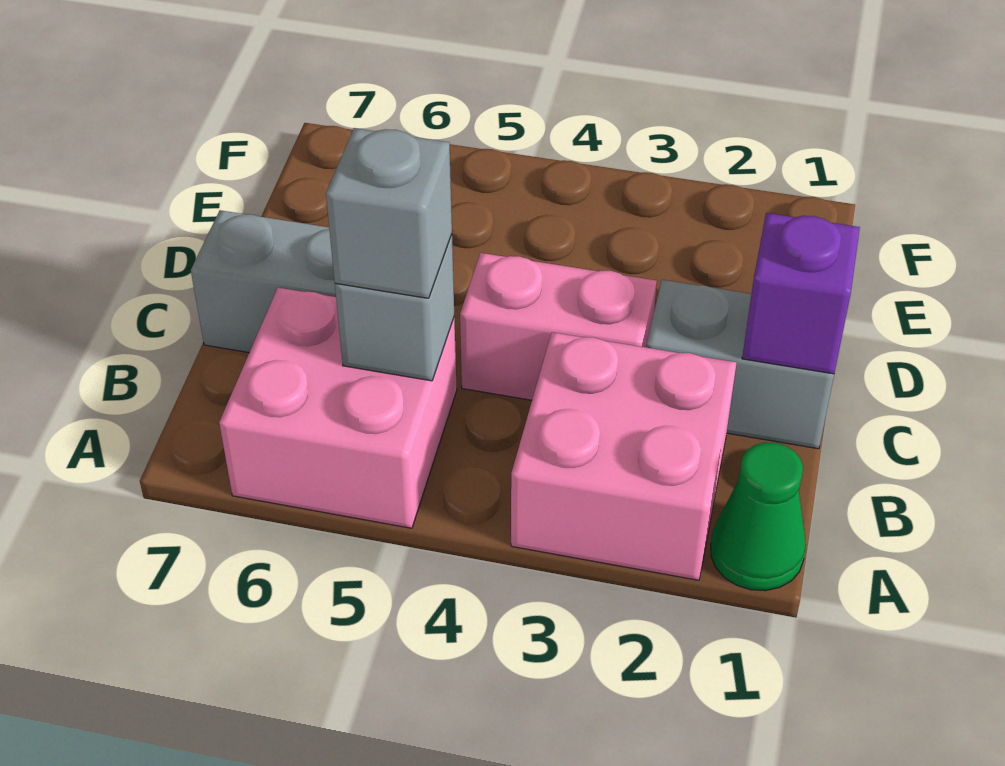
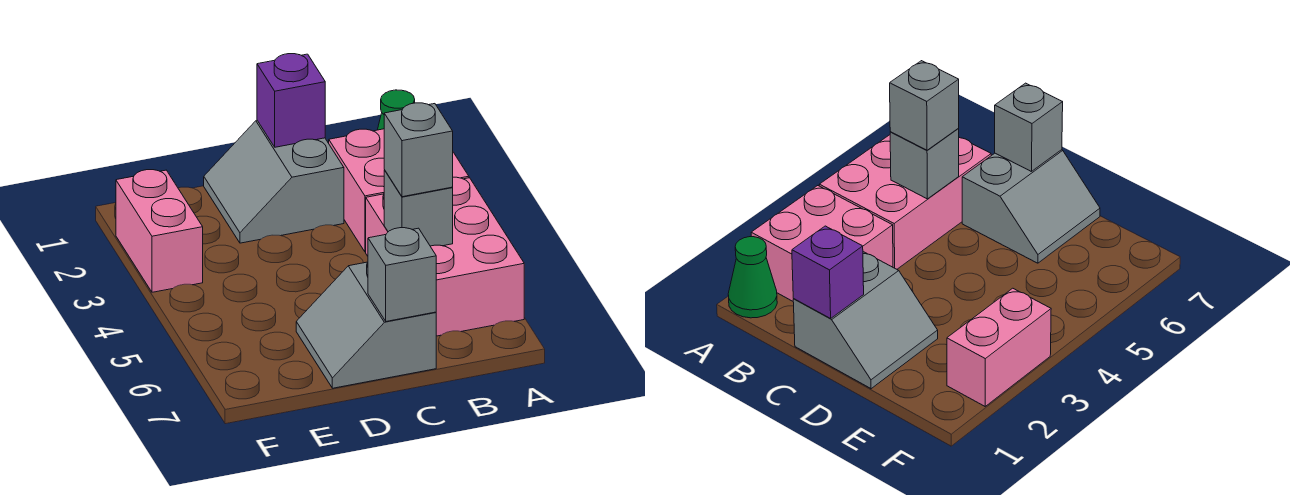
pink brick A5:B6 level 1 -> pink brick A4:B6 level 1
pink brick C3:C4 level 1 -> pink brick F2:F3 level 1
none -> grey brick C7 level 2

